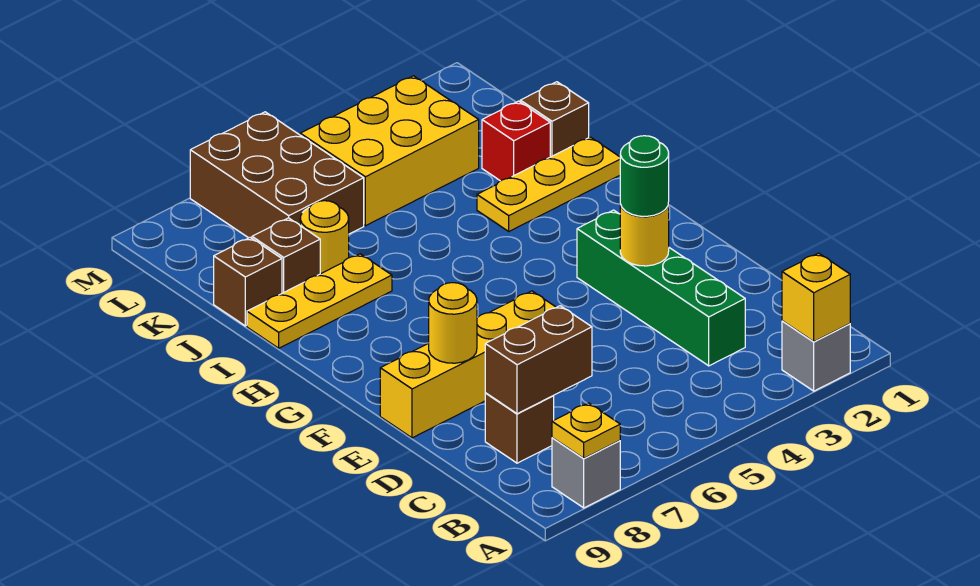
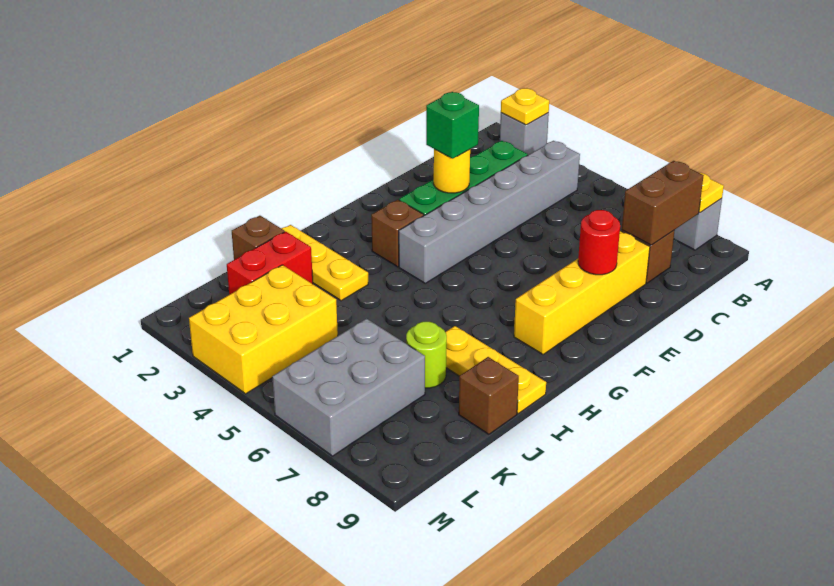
yellow brick A2 level 2 -> yellow plate A2 level 2
none -> grey brick B4:G4 level 1
brown brick C7:C8 level 2 -> brown brick B8:C8 level 2
green round brick E3 level 3 -> green brick E3 level 3
yellow brick E6:E9 level 1 -> yellow brick D8:G8 level 1
yellow round brick E8 level 2 -> red round brick E8 level 2
red brick J2 level 1 -> red brick J2:K2 level 1
yellow round brick J7 level 1 -> lime round brick J7 level 1
brown brick J8 level 1 -> brown brick G3 level 1
yellow brick K3:L5 level 1 -> yellow brick K3:M4 level 1
brown brick K6:M7 level 1 -> grey brick K6:M7 level 1

